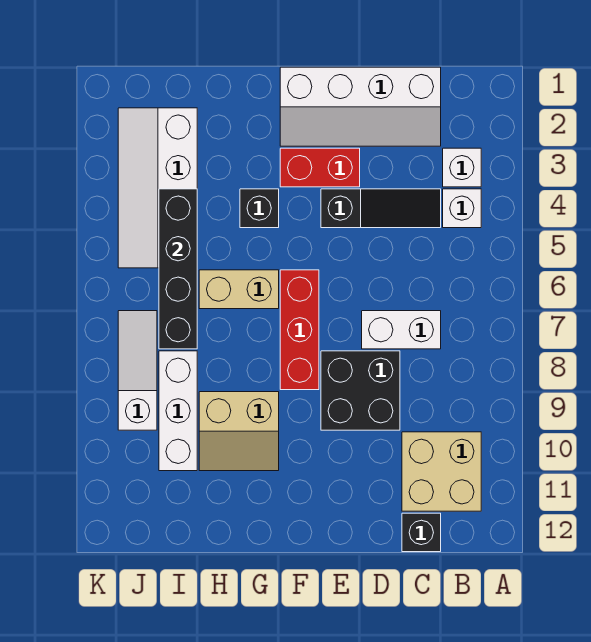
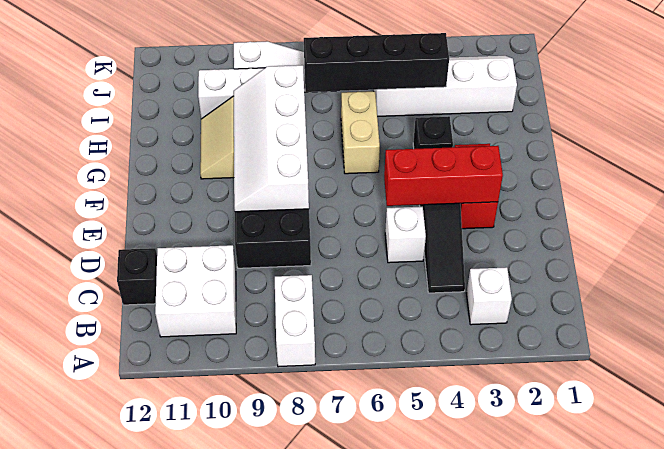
white brick B4 level 1 -> white brick D5 level 1
tan brick B10:C11 level 1 -> white brick B10:C11 level 1
white slope C1:F2 level 1 top 1 -> white slope E8:H9 level 2 top 8
white brick C7:D7 level 1 -> white brick A8:B8 level 1
red brick F6:F8 level 1 -> red brick E3:E5 level 2

